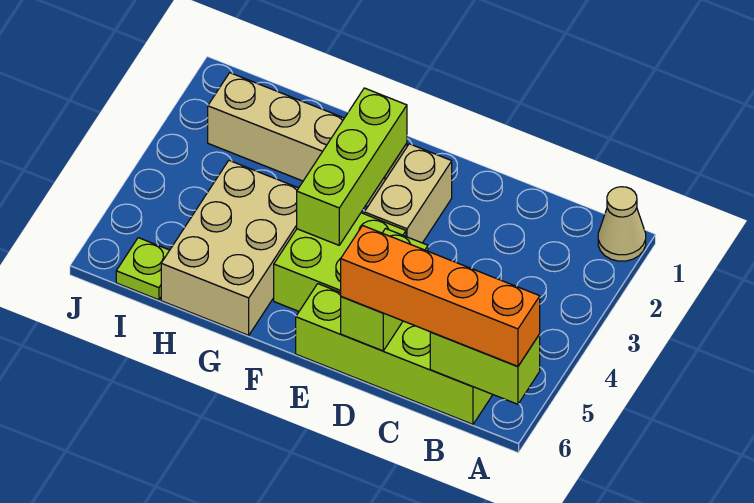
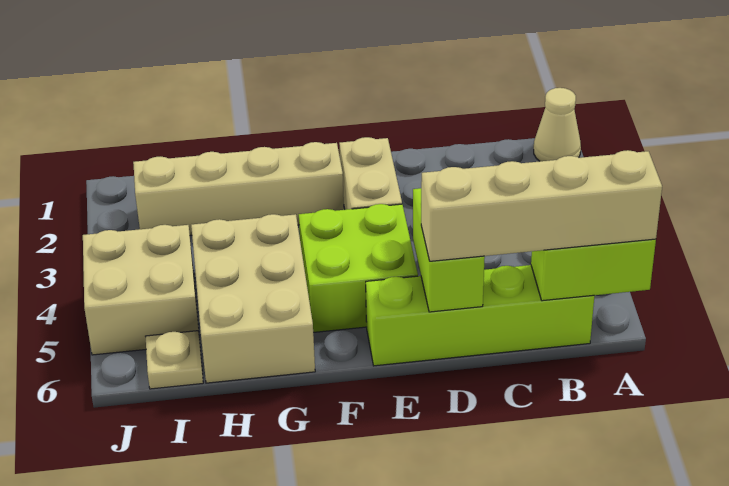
orange brick A6:D6 level 3 -> tan brick A6:D6 level 3
lime brick F2:F4 level 2 -> none
none -> tan brick I4:J5 level 1
lime plate I6 level 1 -> tan plate I6 level 1

